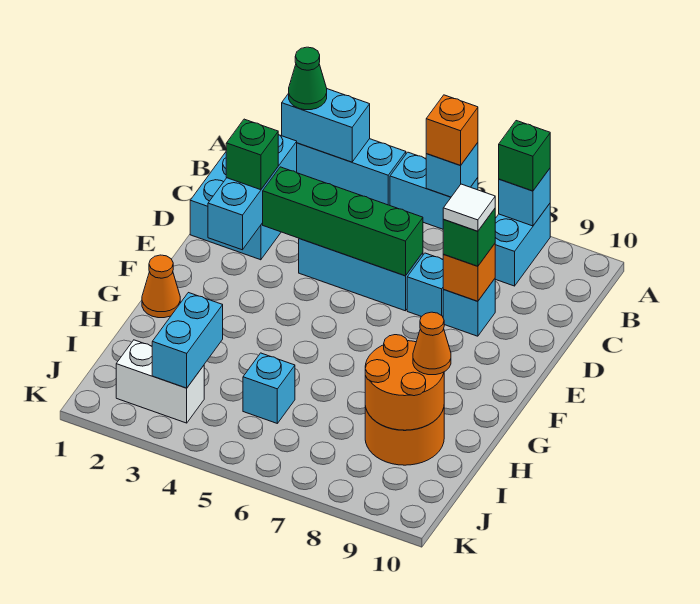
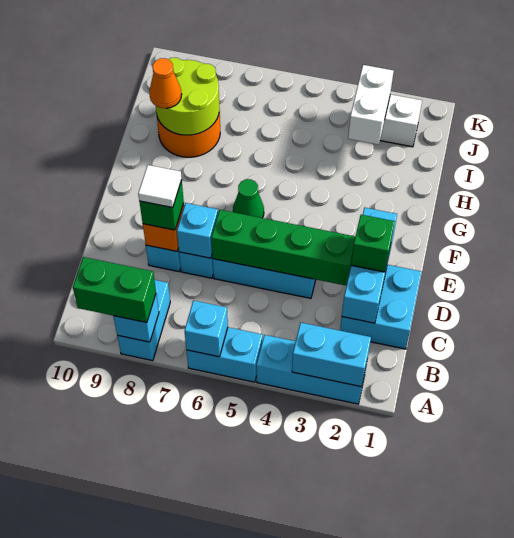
green cone A2 level 3 -> green cone F6 level 1
orange brick A6 level 3 -> none
green brick A8 level 3 -> green brick A8:A9 level 3
orange cone G1 level 1 -> none
orange round brick H8:I9 level 2 -> lime round brick H8:I9 level 2
cyan brick I3:J3 level 2 -> white brick I3:J3 level 2
cyan brick I5 level 1 -> cyan brick D7 level 2

